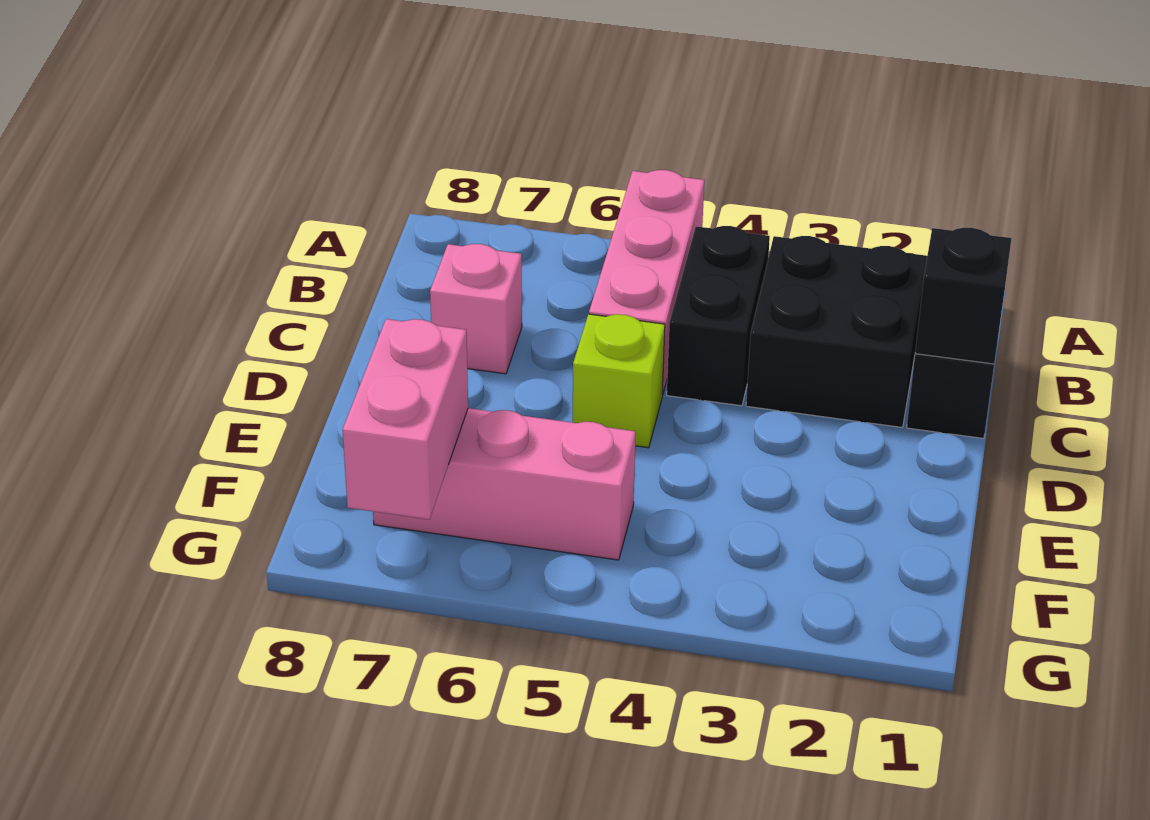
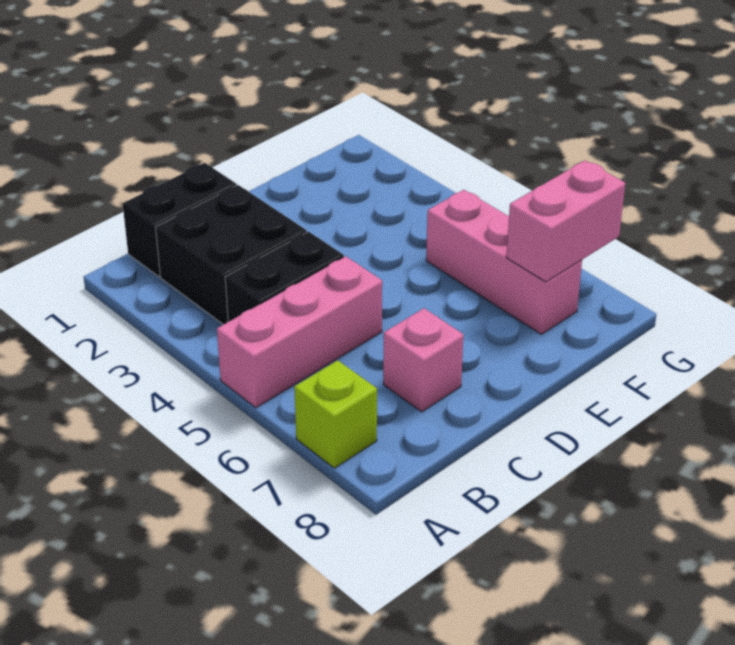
black brick C1 level 2 -> none
lime brick D5 level 1 -> lime brick A7 level 1

